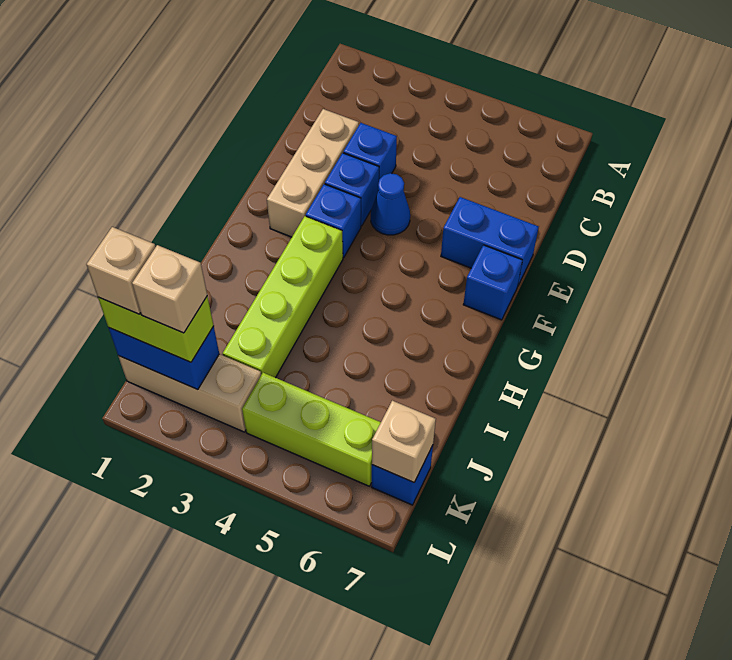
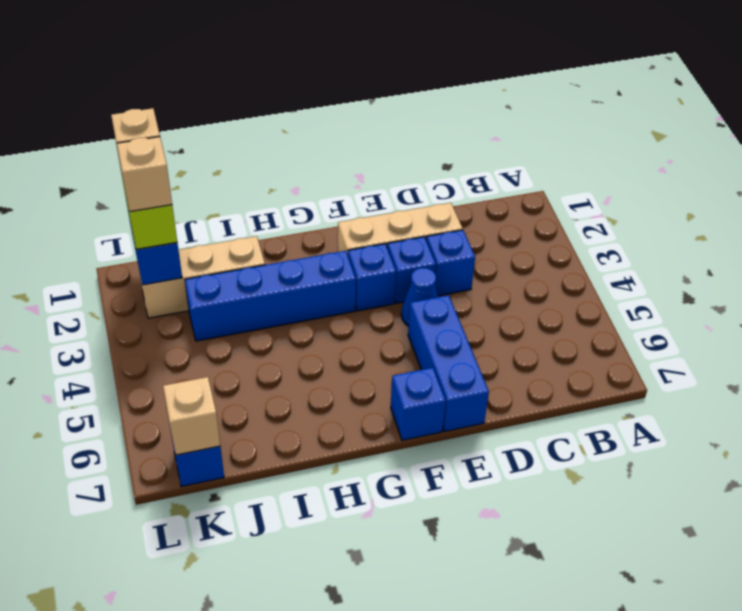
blue brick E6:E7 level 1 -> blue brick E5:E7 level 1
lime brick G3:J3 level 1 -> blue brick G3:J3 level 1
tan brick K1:K3 level 1 -> tan brick I2:K2 level 1
lime brick K4:K6 level 1 -> none

